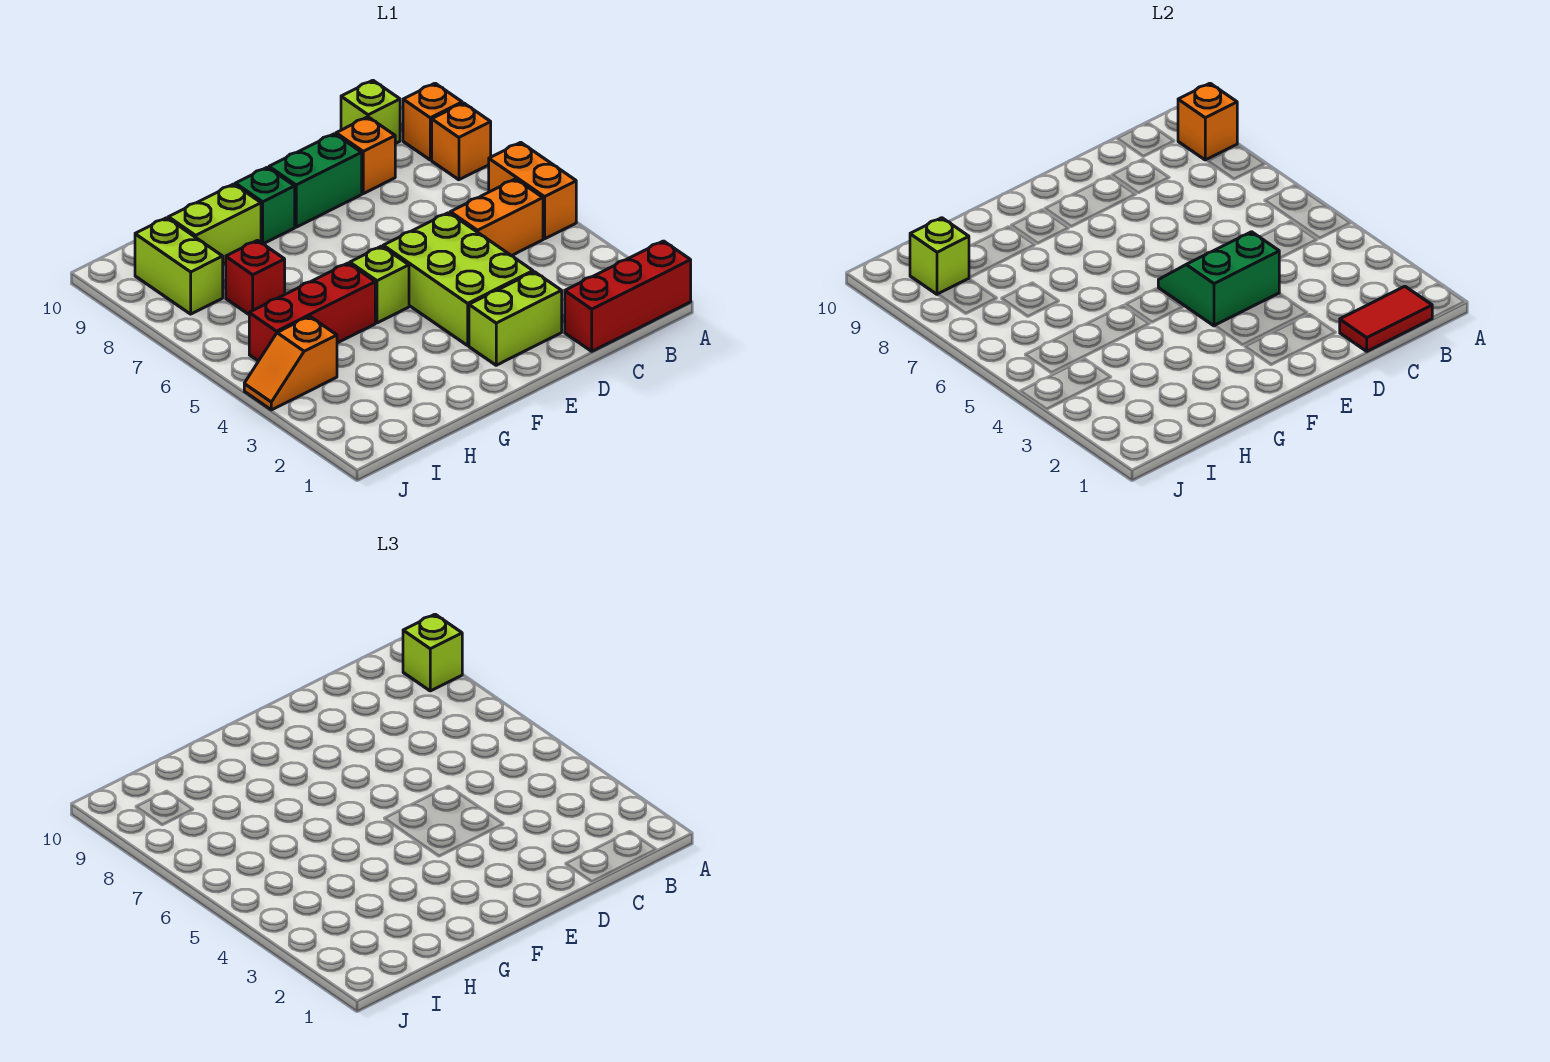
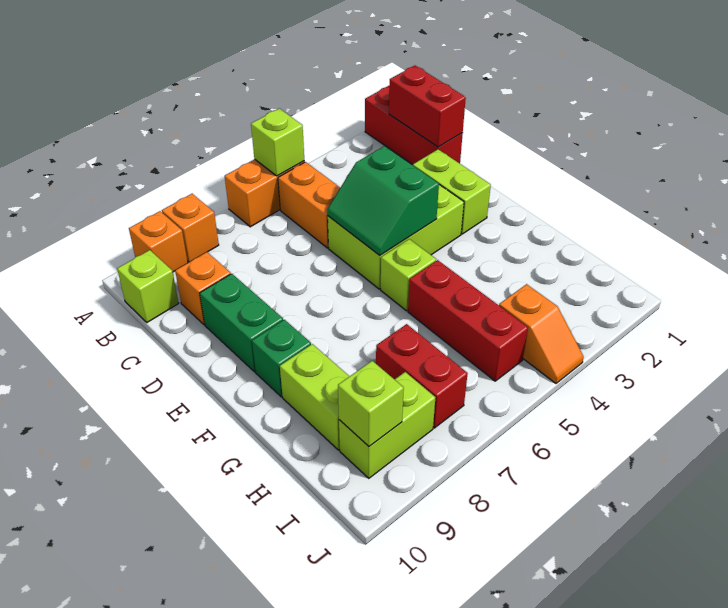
orange brick A9 level 2 -> none
lime brick A9 level 3 -> lime brick A5 level 2
red tile B1:C1 level 2 -> red brick B1:C1 level 2
red brick H7 level 1 -> red brick H7:I7 level 1

